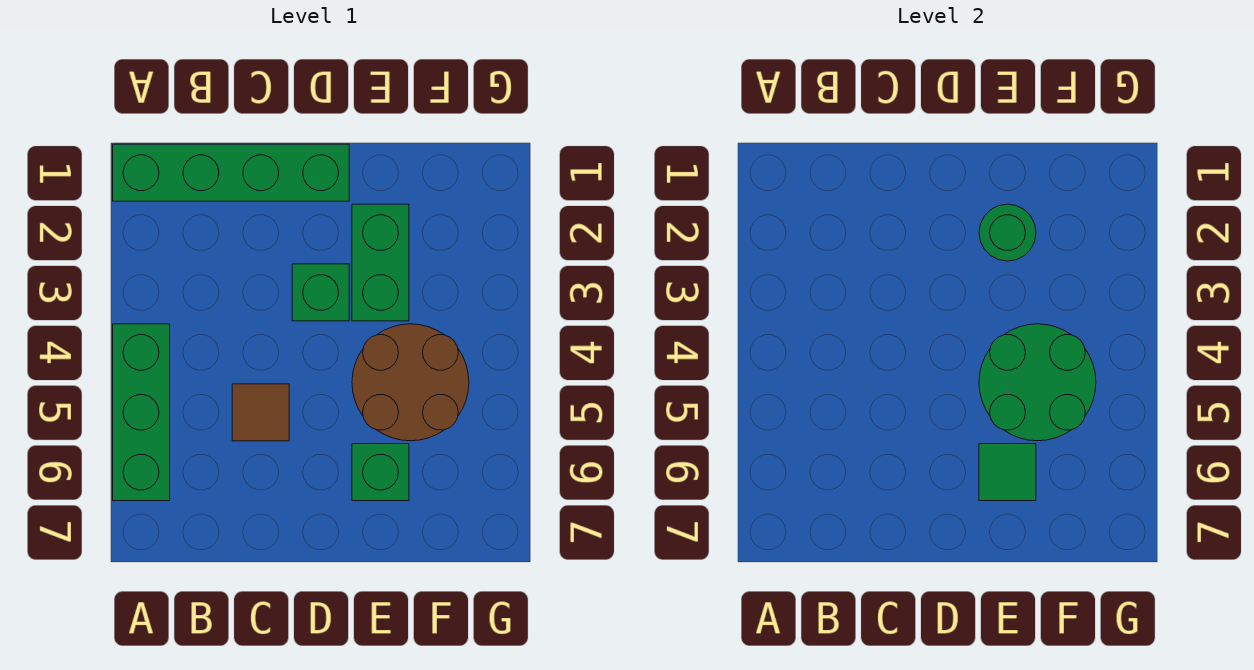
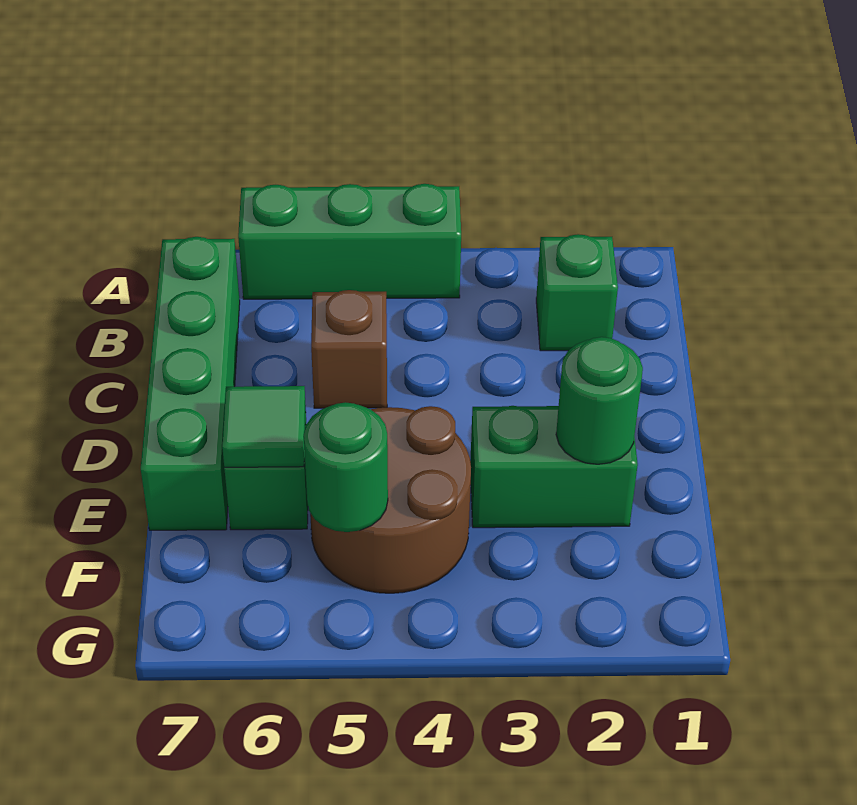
green brick A1:D1 level 1 -> green brick B7:E7 level 1
brown tile C5 level 1 -> brown brick C5 level 1
green brick D3 level 1 -> green brick B2 level 1
green round brick E4:F5 level 2 -> green round brick F5 level 2

